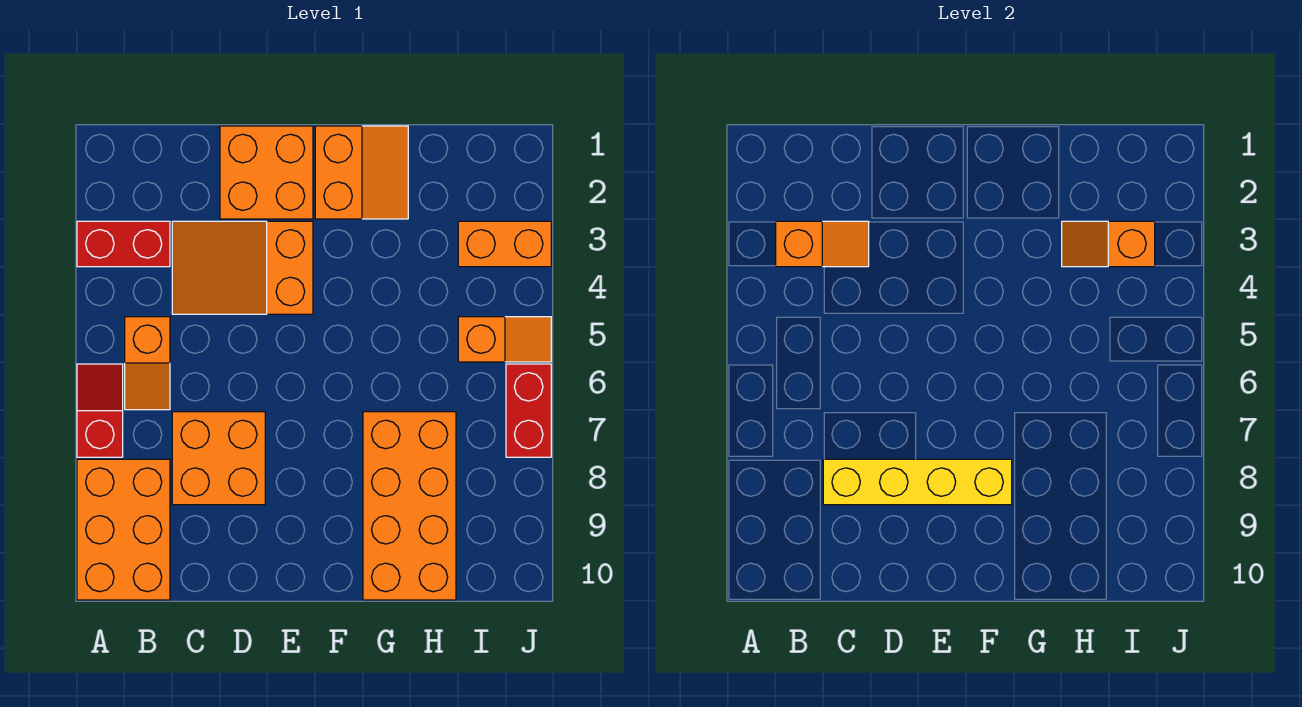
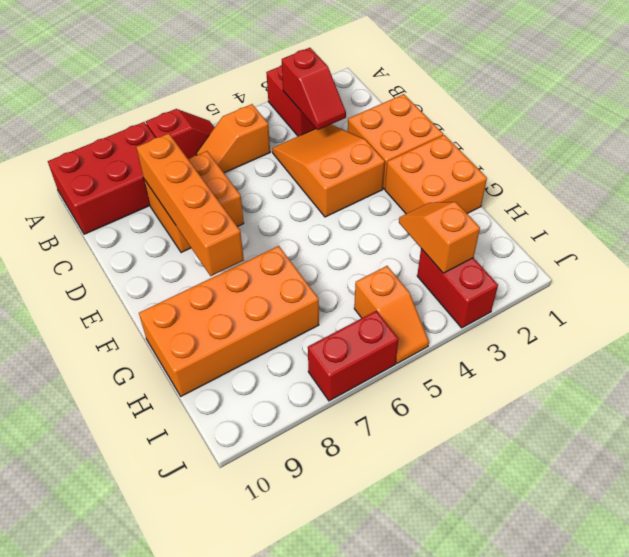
orange brick A8:B10 level 1 -> red brick A8:B10 level 1
orange slope B3:C3 level 2 top B -> red slope B3:C3 level 2 top B
yellow brick C8:F8 level 2 -> orange brick C8:F8 level 2
orange slope F1:G2 level 1 top F -> orange brick F1:G2 level 1
orange brick I3:J3 level 1 -> red brick I3:J3 level 1

